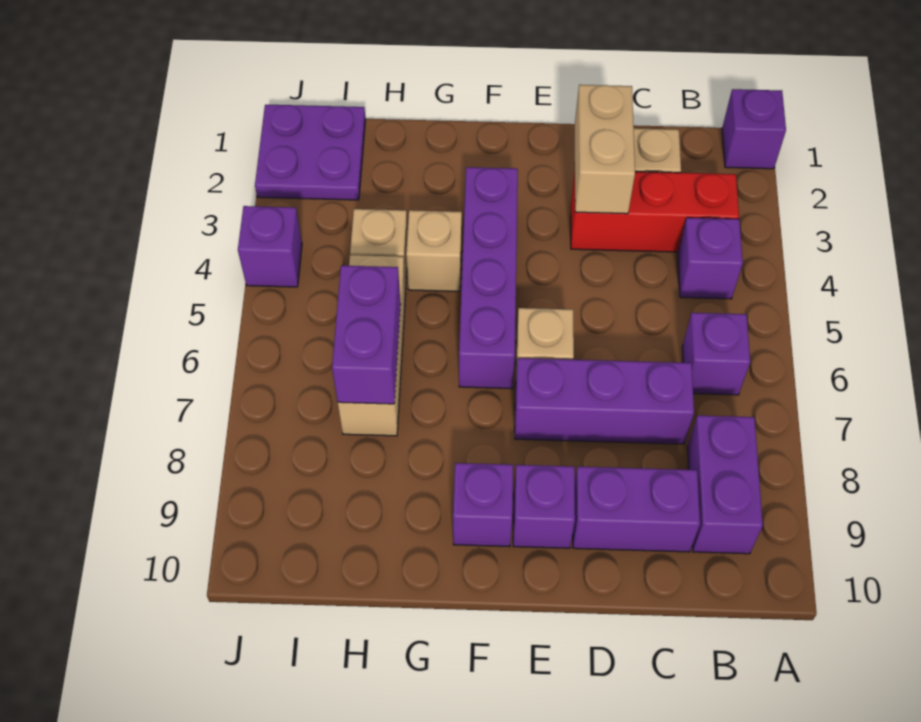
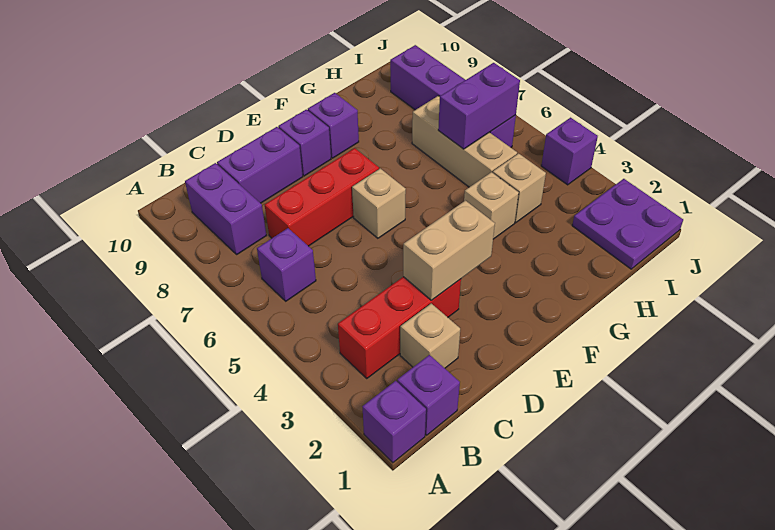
purple brick B4 level 1 -> purple brick B1 level 1
purple brick C7:E7 level 1 -> red brick C7:E7 level 1
tan brick D2:D3 level 2 -> tan brick D3:E3 level 2
purple brick F3:F6 level 1 -> purple brick I6:I9 level 1
purple brick H6:H7 level 2 -> purple brick H6:I6 level 2

